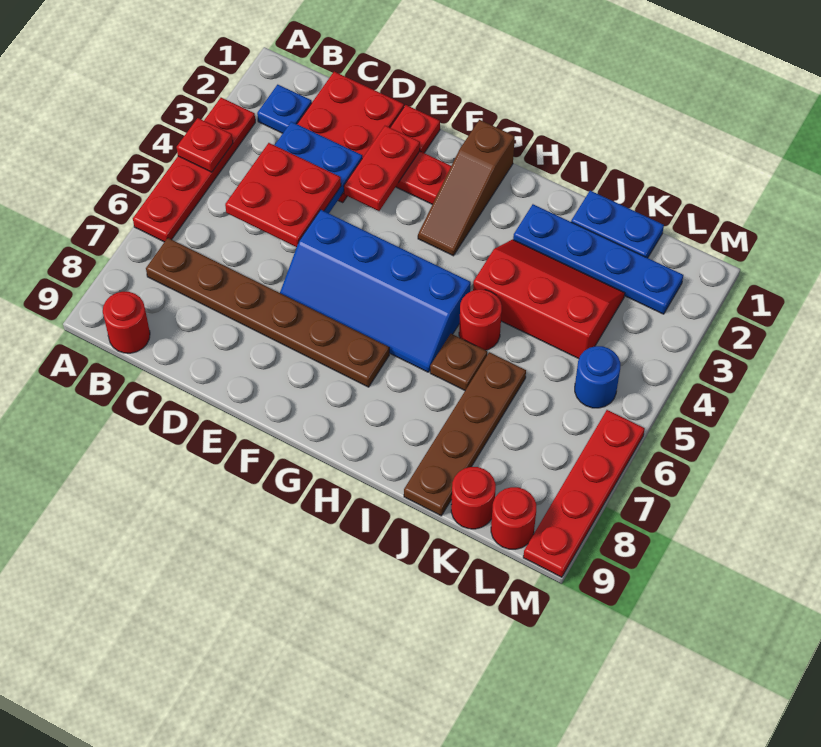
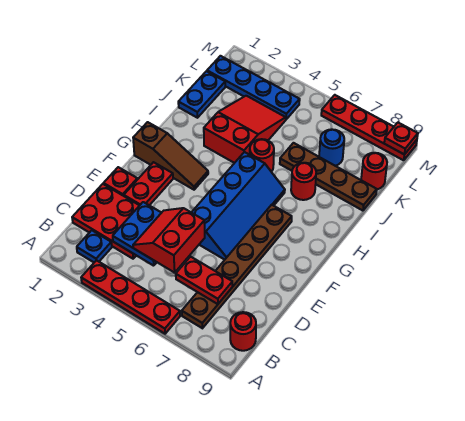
red plate A4 level 2 -> red plate M9 level 2
red plate C4:D5 level 3 -> red slope C4:D5 level 3 top 5
red plate E2:E3 level 2 -> red plate C6:C7 level 2
blue plate I2:L2 level 1 -> blue plate L1:L4 level 1
red slope I3:K4 level 1 top 4 -> red slope I3:K4 level 1 top I
brown plate I6 level 1 -> none
blue round brick L5 level 1 -> blue round brick K7 level 1
red round brick L9 level 1 -> red round brick I7 level 1

